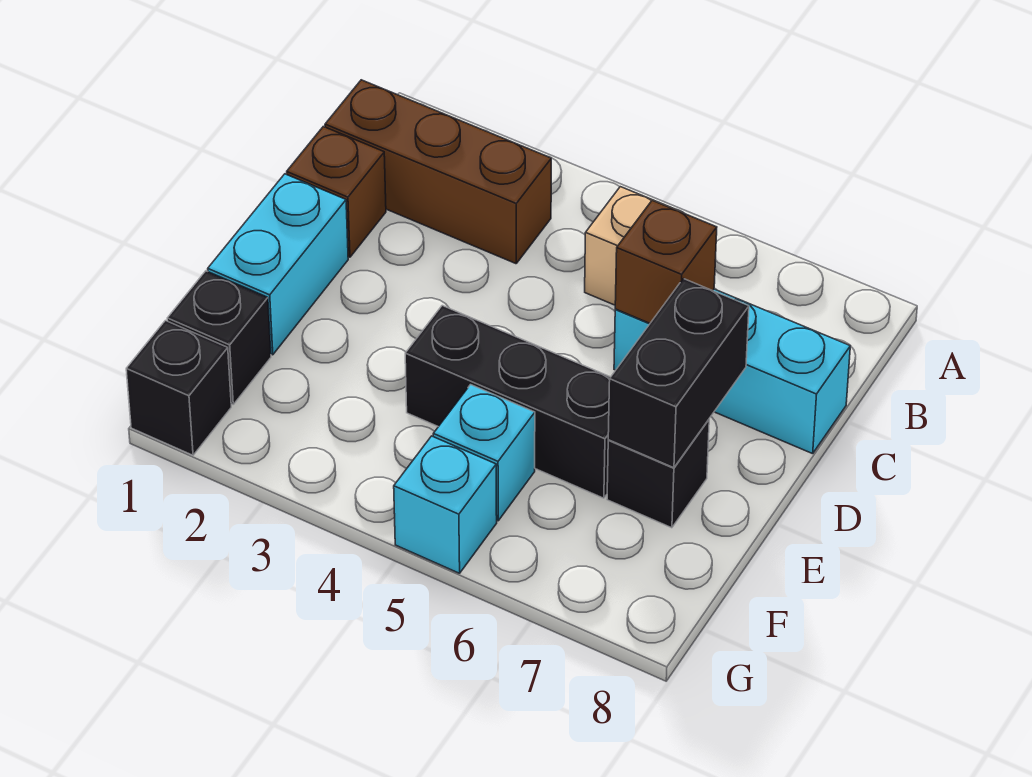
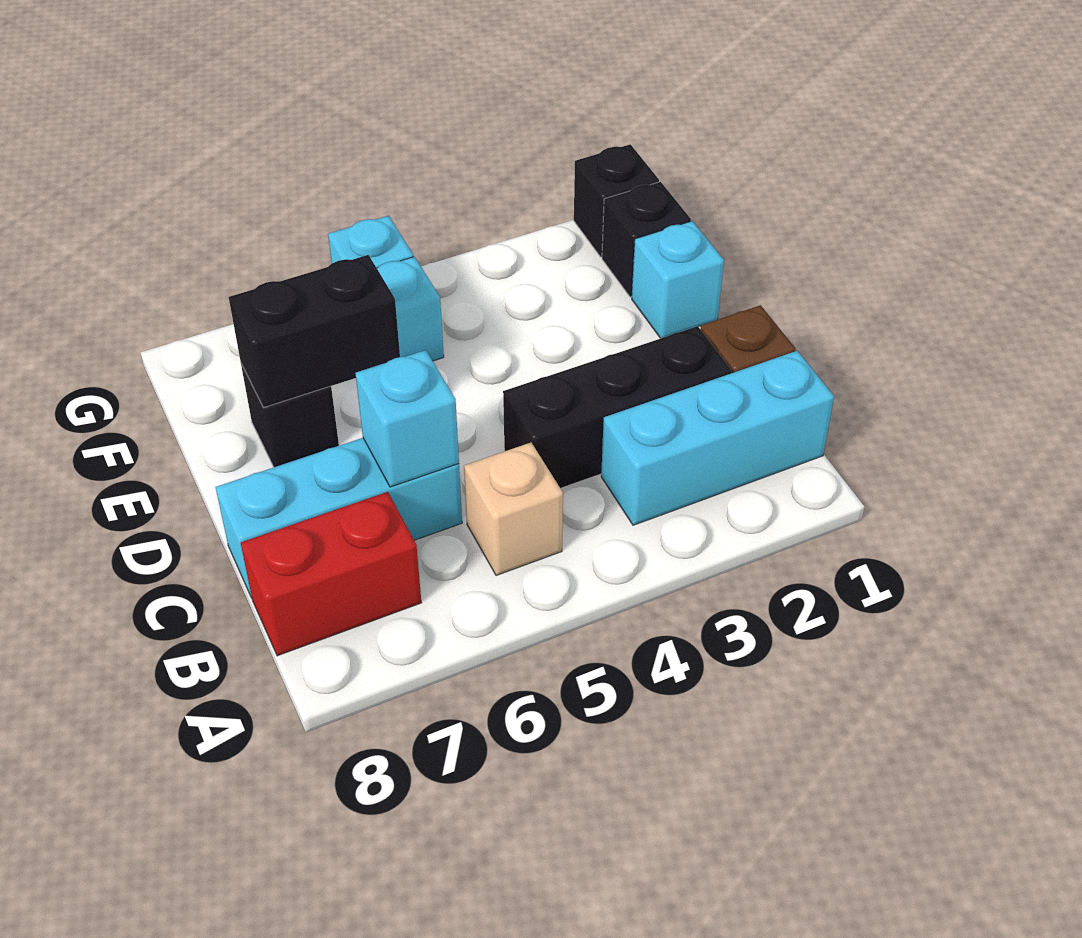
brown brick B1:B3 level 1 -> cyan brick B1:B3 level 1
none -> red brick B7:B8 level 1
brown brick C6 level 2 -> cyan brick C6 level 2
cyan brick D1:E1 level 1 -> cyan brick E1 level 1
black brick D7:E7 level 2 -> black brick E6:E7 level 2
black brick E4:E6 level 1 -> black brick C2:C4 level 1

